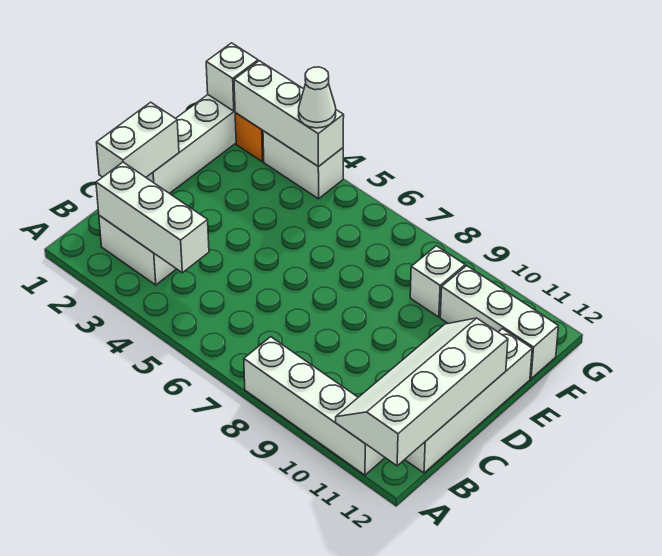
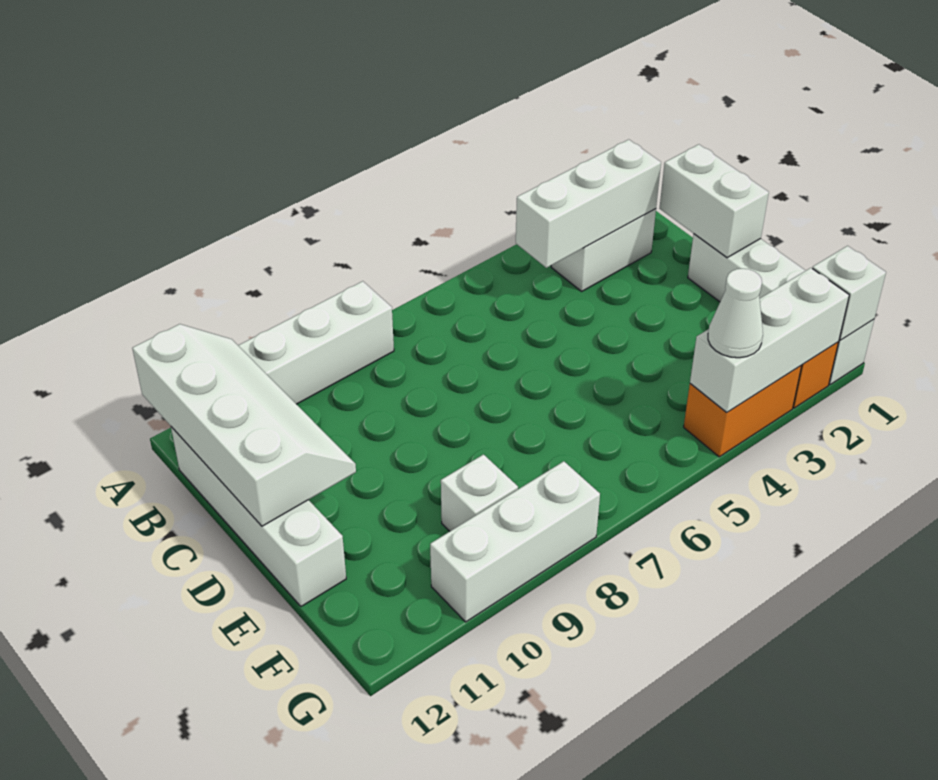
white brick F10:F12 level 1 -> white brick G8:G10 level 1
white brick G3:G4 level 1 -> orange brick G3:G4 level 1

